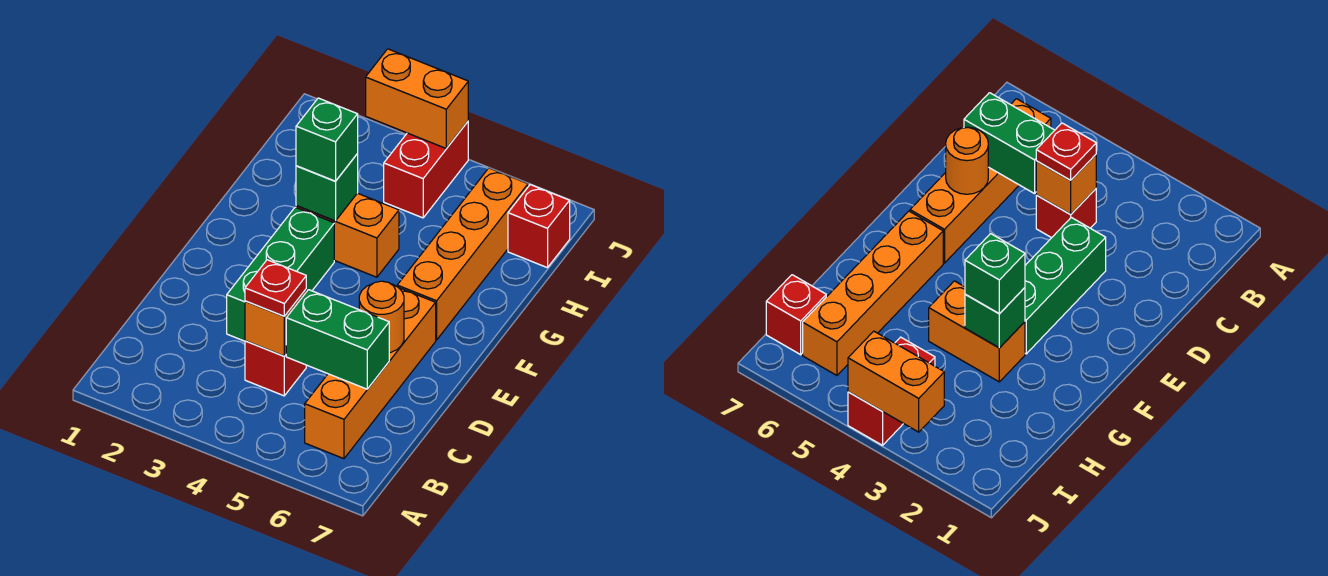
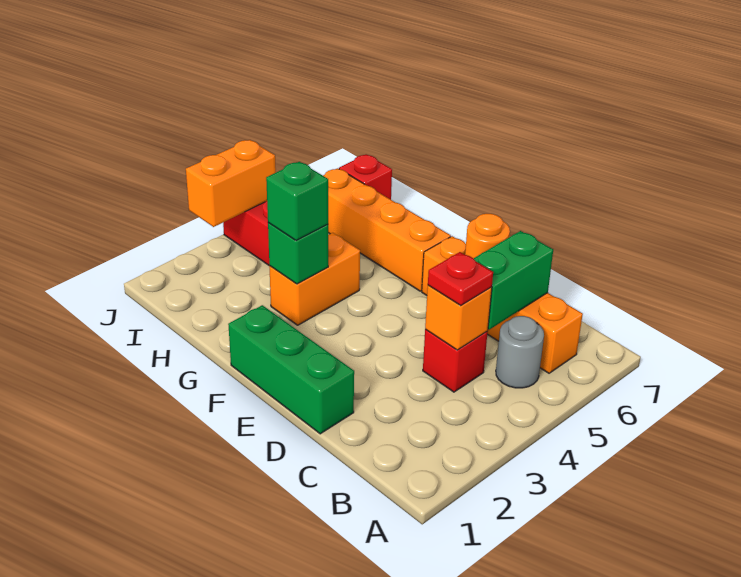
none -> grey round brick B5 level 1
green brick D3:F3 level 1 -> green brick D1:F1 level 1

